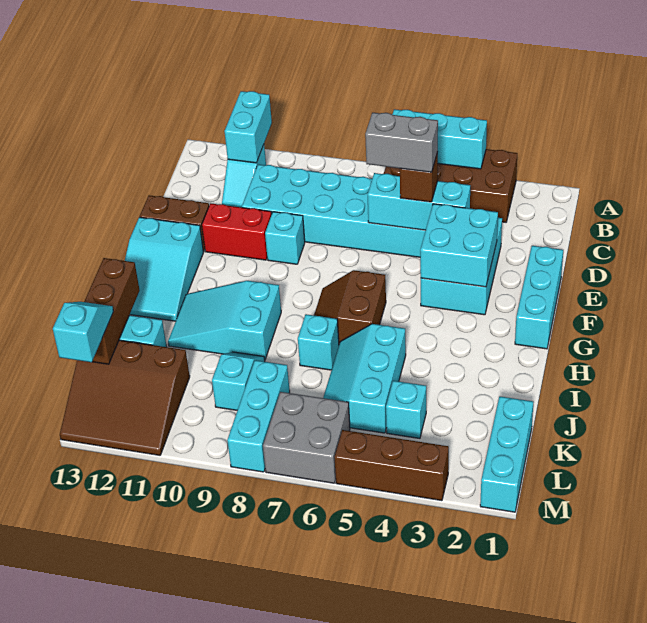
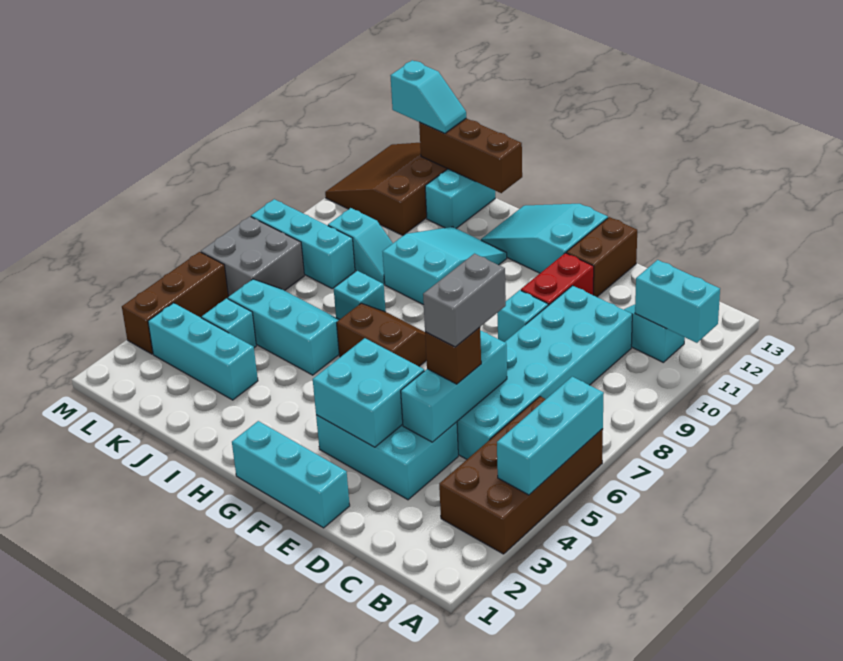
cyan brick K1:M1 level 1 -> cyan brick J3:L3 level 1

